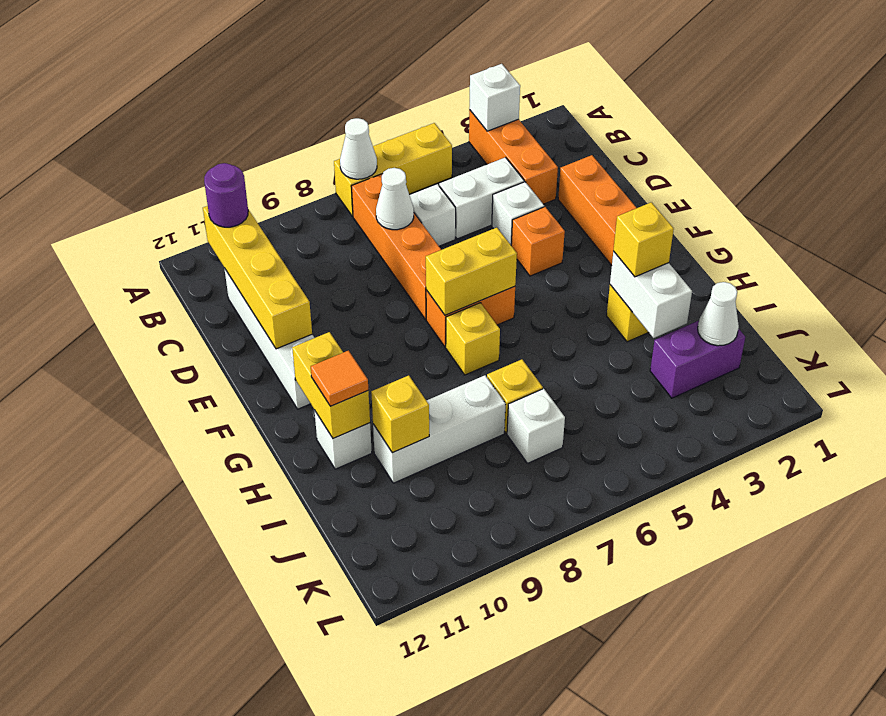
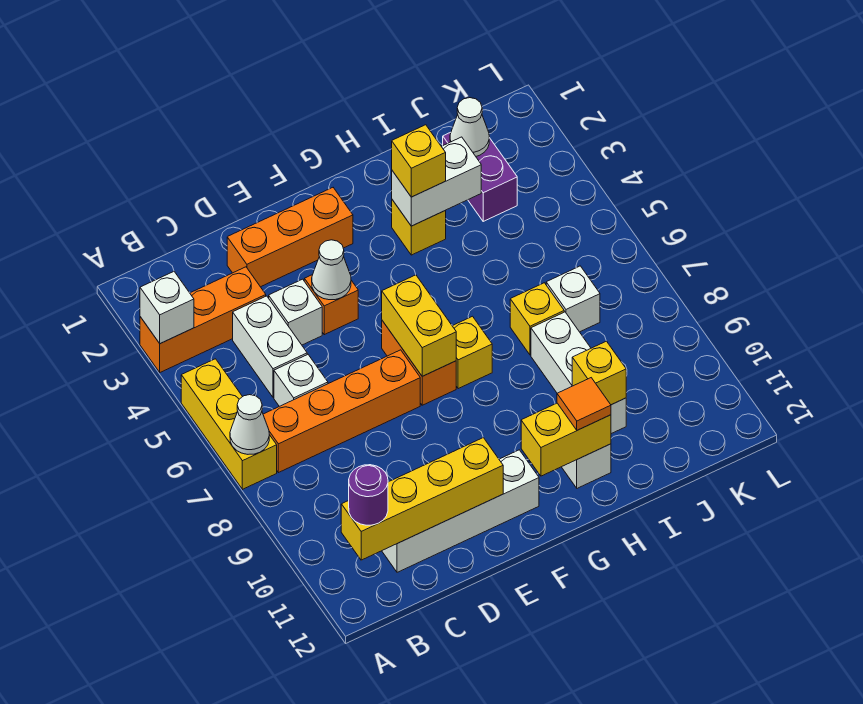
white cone C7 level 2 -> white cone E4 level 2

